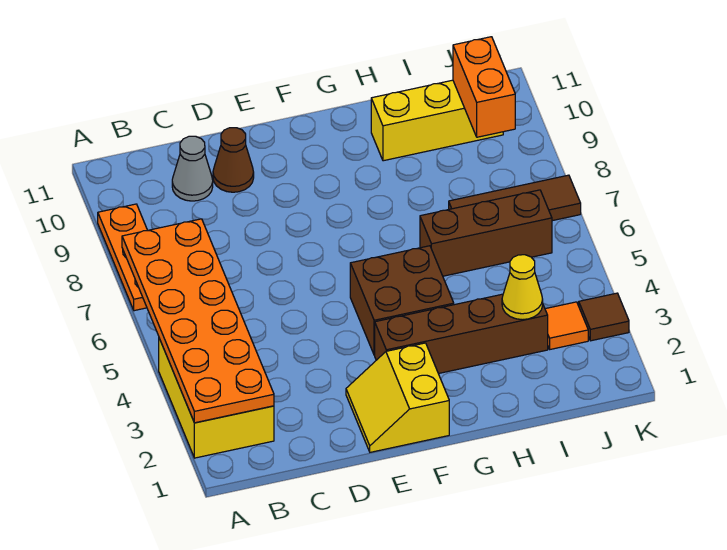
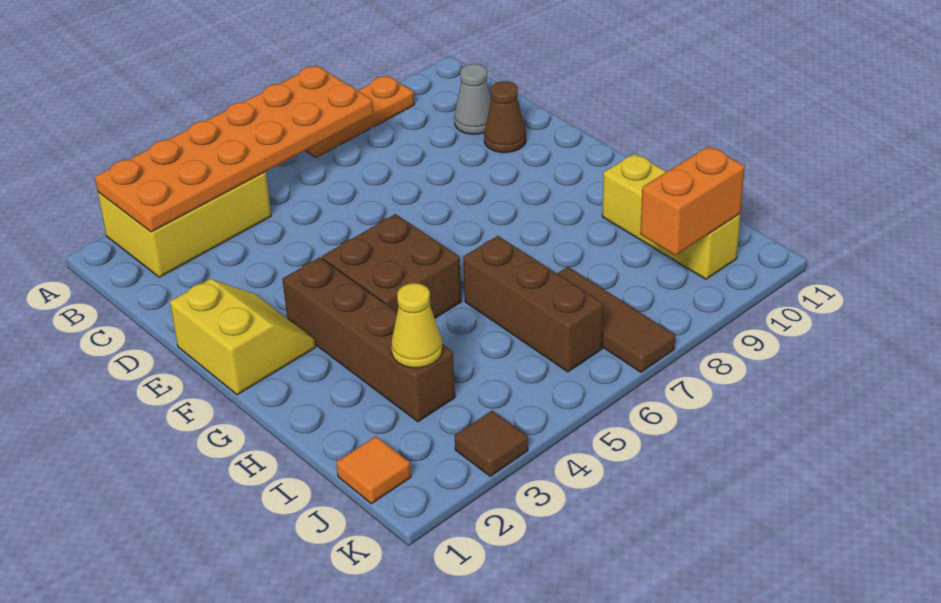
yellow slope E1:F2 level 1 top F -> yellow slope E1:F2 level 1 top 1
orange tile J3 level 1 -> orange tile J1 level 1

